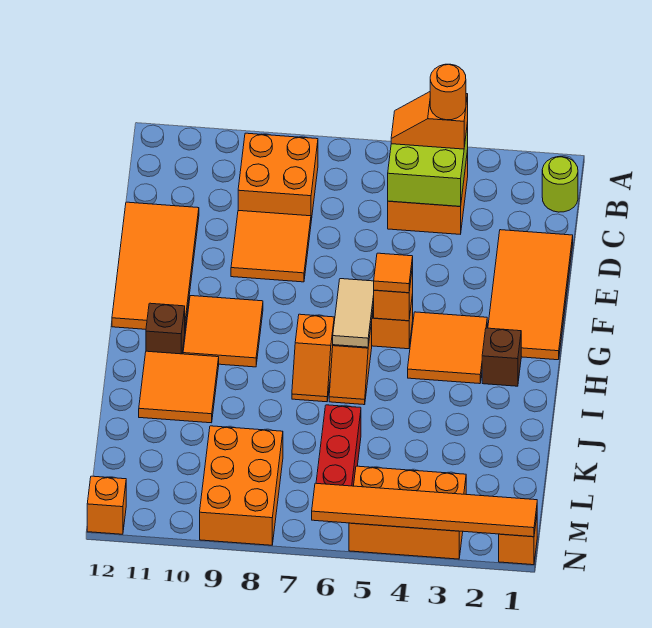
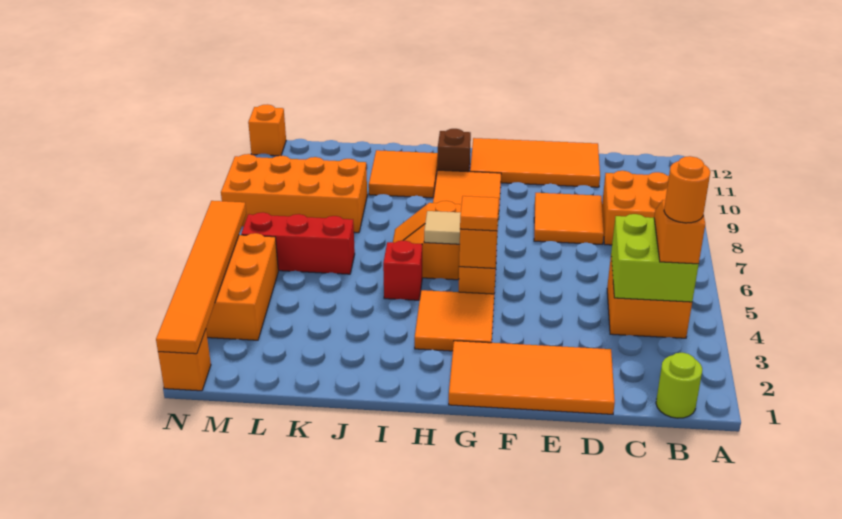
brown brick H2 level 1 -> none
none -> red brick I5 level 1
orange brick L8:N9 level 1 -> orange brick K8:N9 level 1

